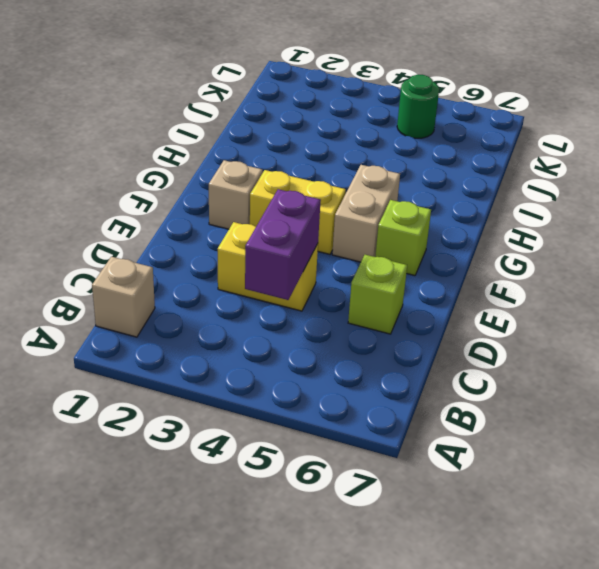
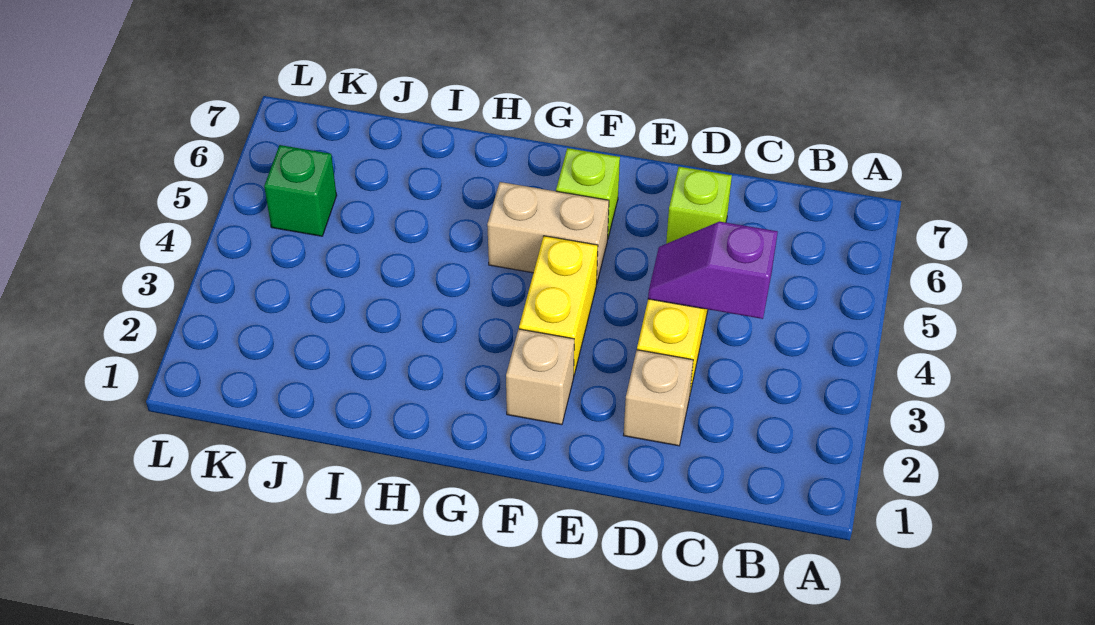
tan brick B1 level 1 -> tan brick D2 level 1
purple brick C4:D4 level 2 -> purple slope C4:D4 level 2 top C
green round brick K5 level 1 -> green brick K5 level 1

